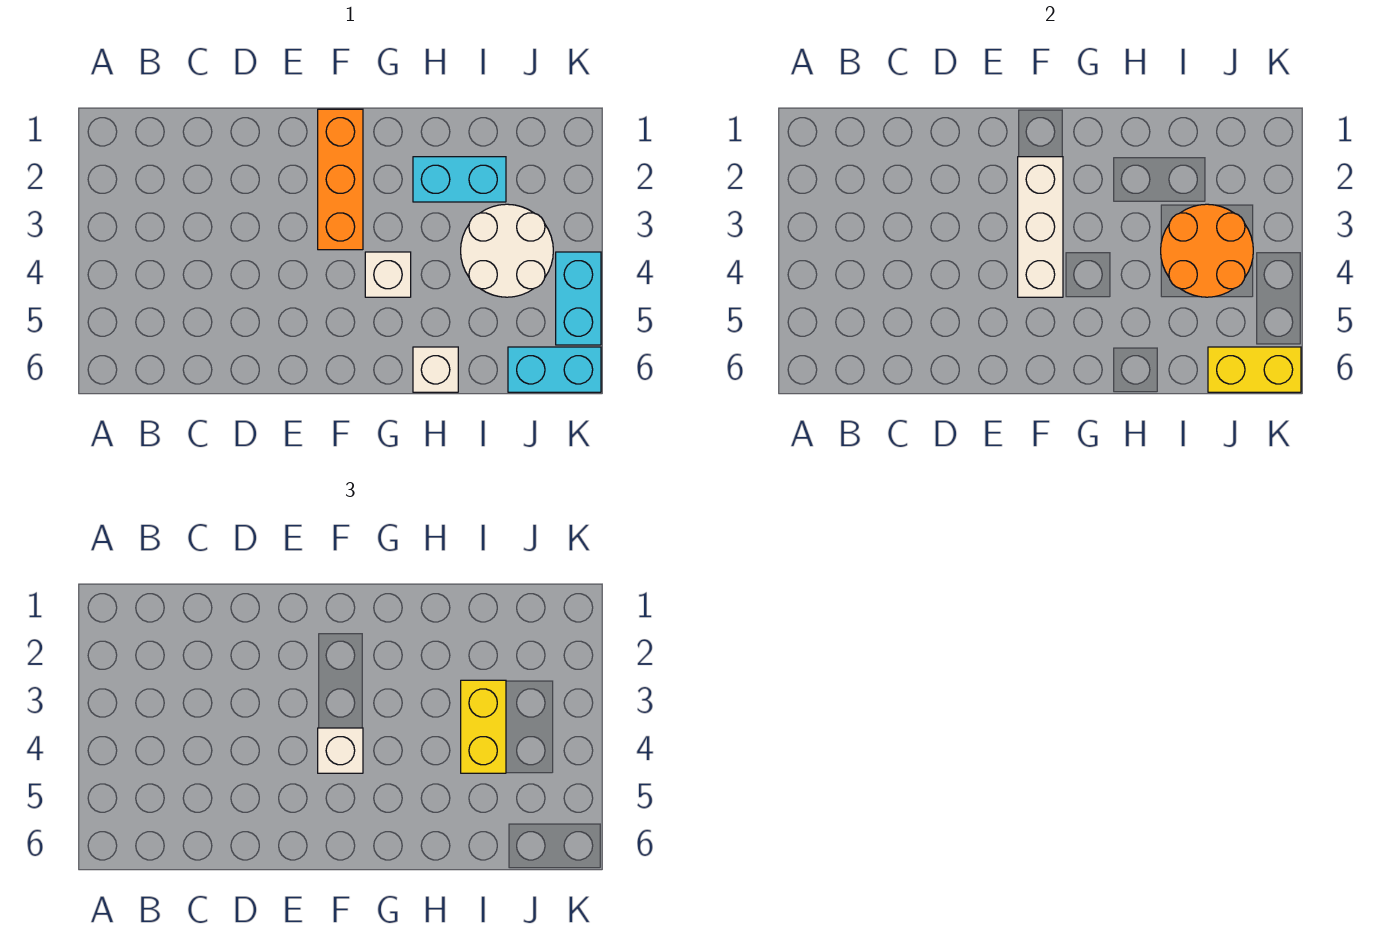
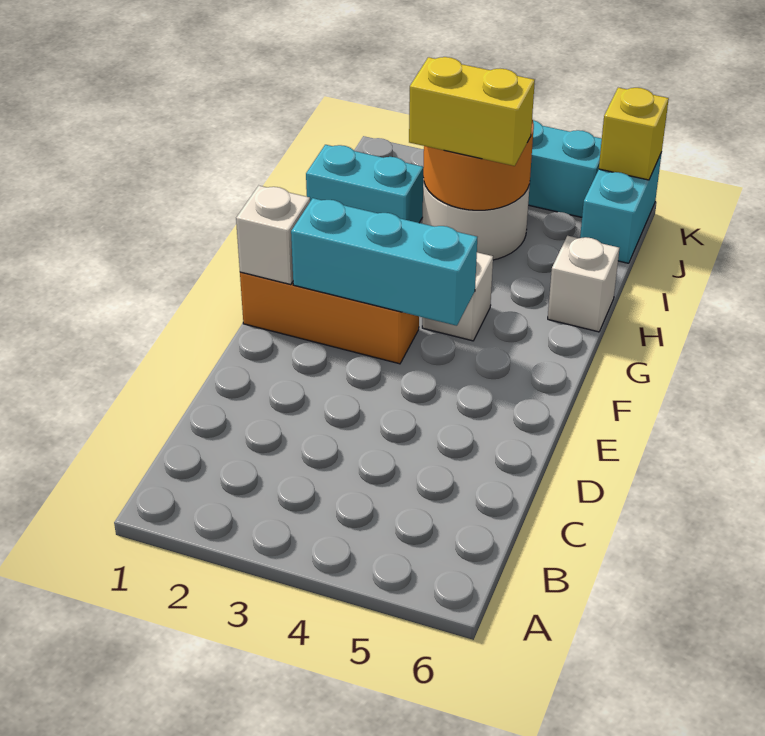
white brick F2:F4 level 2 -> cyan brick F2:F4 level 2
white brick F4 level 3 -> white brick F1 level 2
cyan brick H2:I2 level 1 -> cyan brick I1:I2 level 1
yellow brick J6:K6 level 2 -> yellow brick K6 level 2

